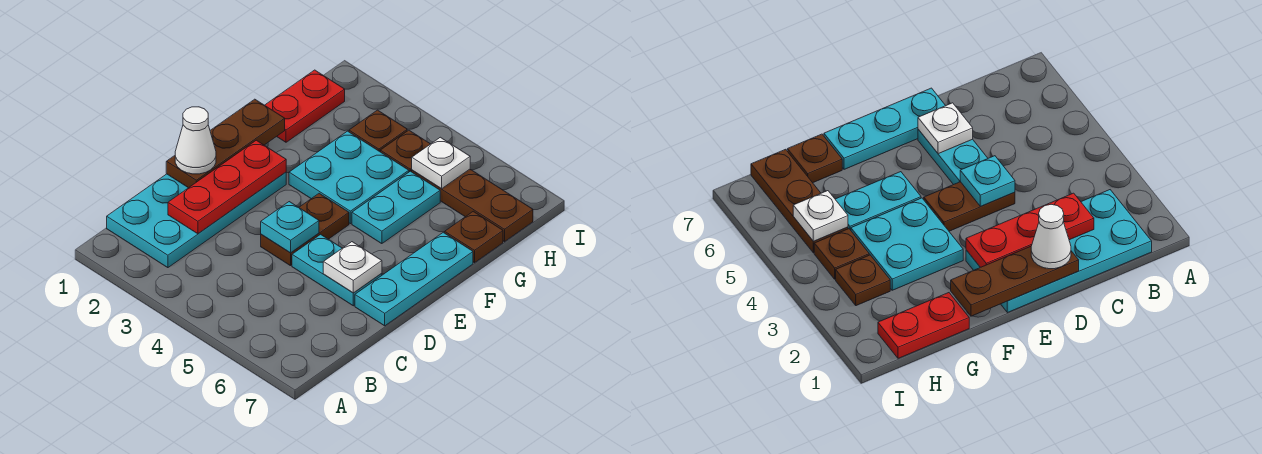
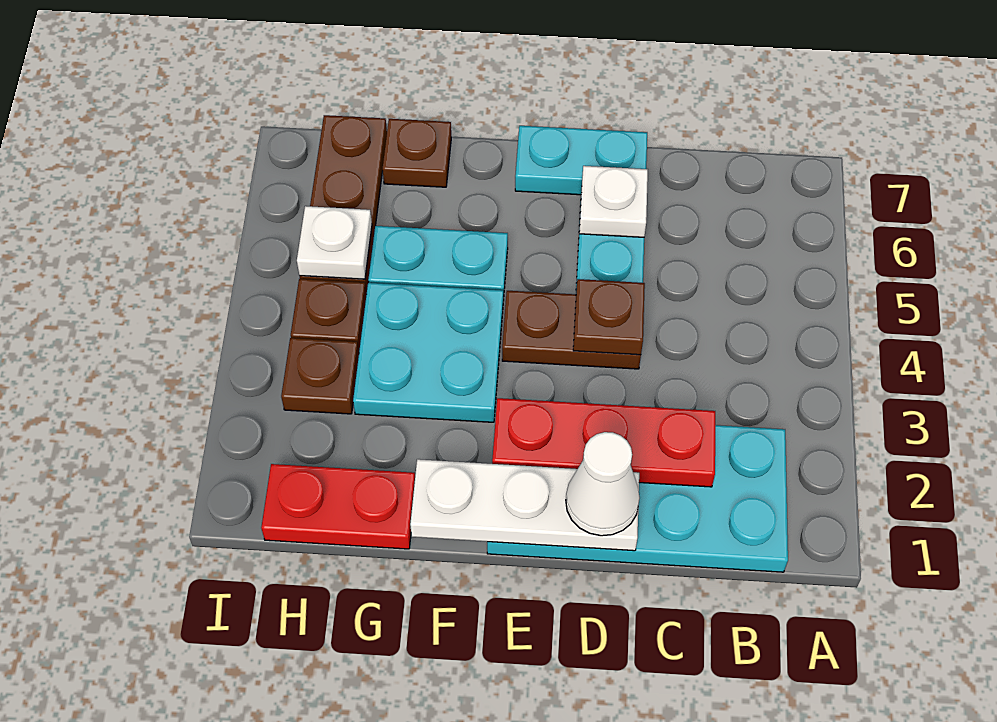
brown plate D1:F1 level 2 -> white plate D1:F1 level 2
cyan plate D4 level 2 -> brown plate D4 level 2
cyan plate D7:F7 level 1 -> cyan plate D7:E7 level 1

